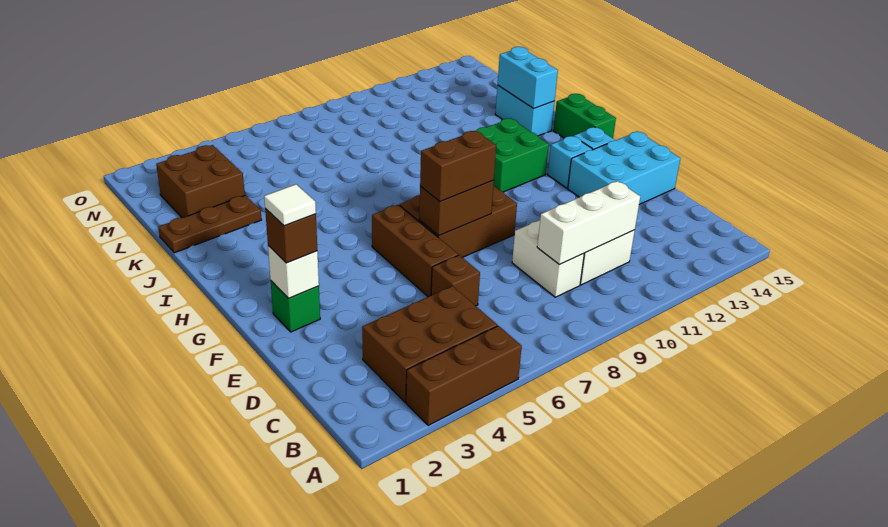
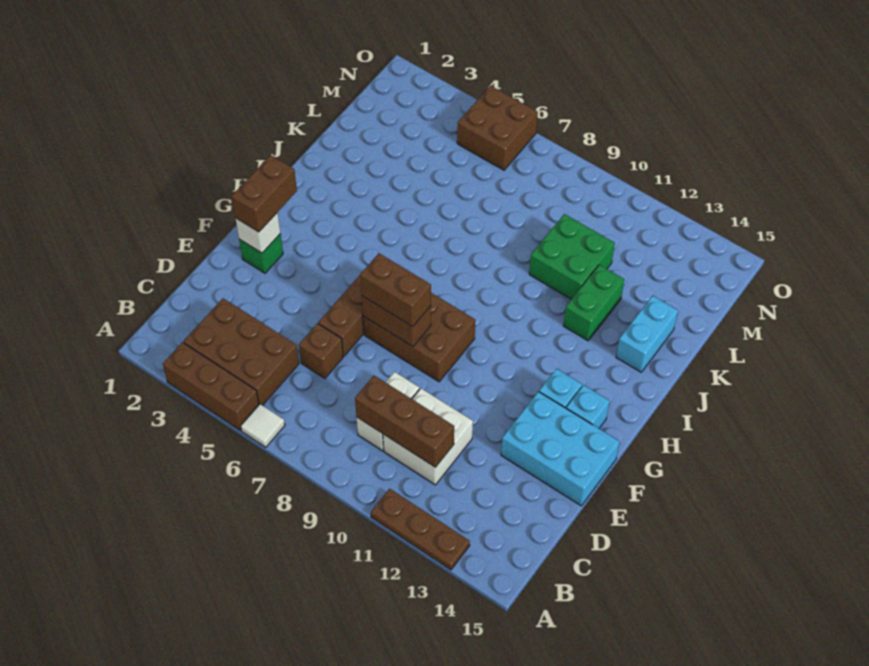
white brick C9:C11 level 2 -> brown brick C9:C11 level 2
brown brick F2 level 3 -> brown brick F2:G2 level 3
white tile F2 level 4 -> white tile A6 level 1
green brick H11:I12 level 1 -> green brick K10:L11 level 1
green brick H15:I15 level 1 -> green brick J12:K12 level 1
cyan brick J14:K14 level 2 -> none
brown plate K1:K3 level 1 -> brown plate A11:A13 level 1
brown brick L2:M3 level 1 -> brown brick N5:O6 level 1

